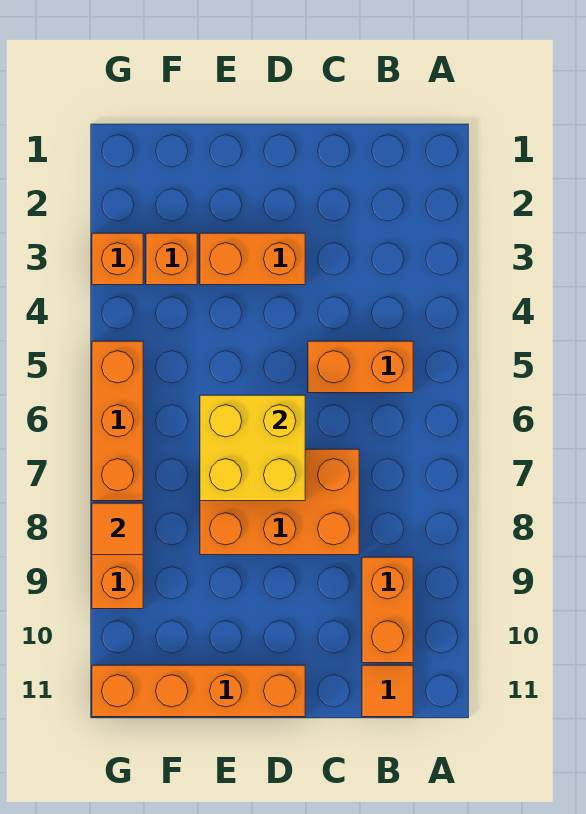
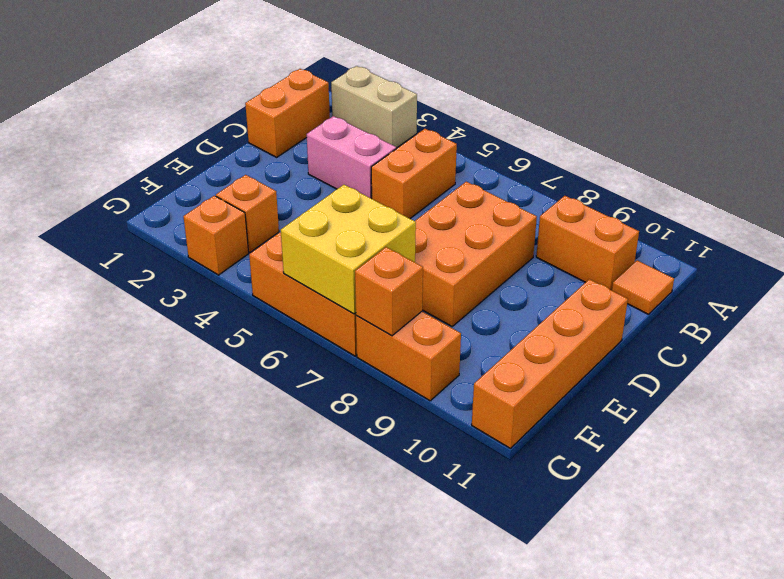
none -> tan brick A2:A3 level 1
none -> pink brick C3:C4 level 1
orange brick D3:E3 level 1 -> orange brick B1:C1 level 1
yellow brick D6:E7 level 2 -> yellow brick F6:G7 level 2
orange tile G8 level 2 -> orange brick G8 level 2

